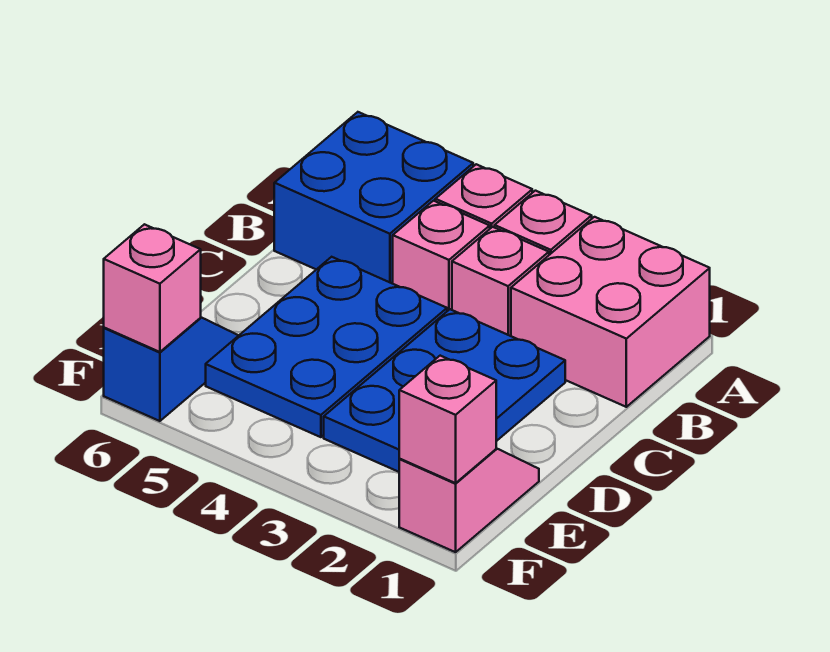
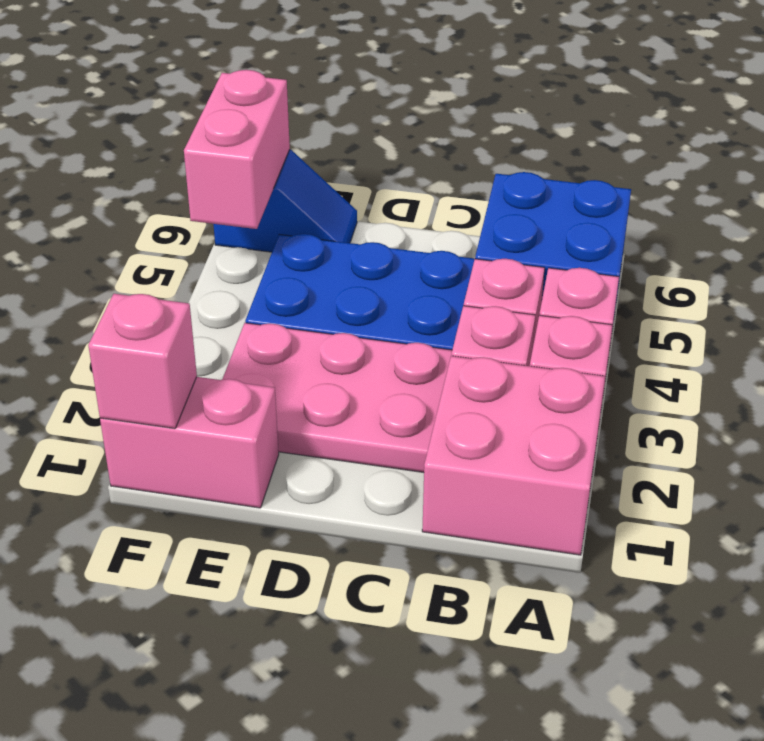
blue plate C2:E3 level 1 -> pink plate C2:E3 level 1
pink slope E1:F1 level 1 top F -> pink brick E1:F1 level 1
pink brick F6 level 2 -> pink brick F5:F6 level 2

